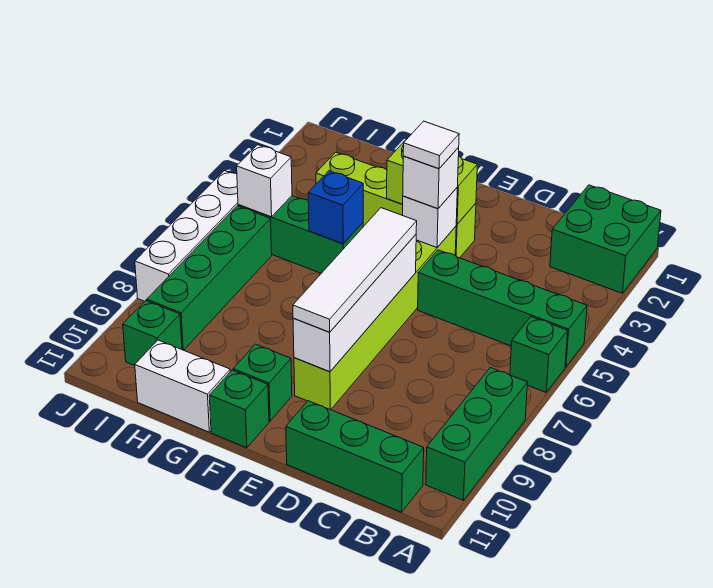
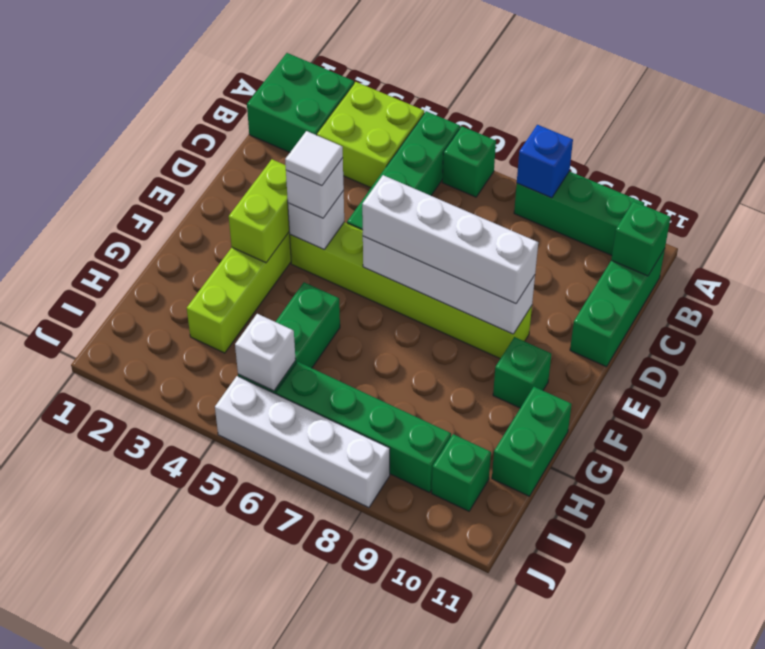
none -> lime brick A3:B4 level 1
white tile E6:E9 level 3 -> white brick E6:E9 level 3
green brick F11 level 1 -> green brick B11 level 2
blue brick G5 level 2 -> blue brick A8 level 2
white brick G11:H11 level 1 -> green brick G11:H11 level 1

